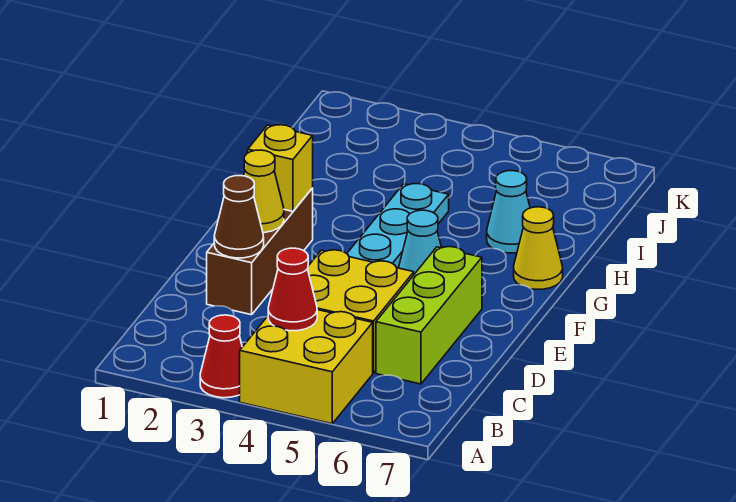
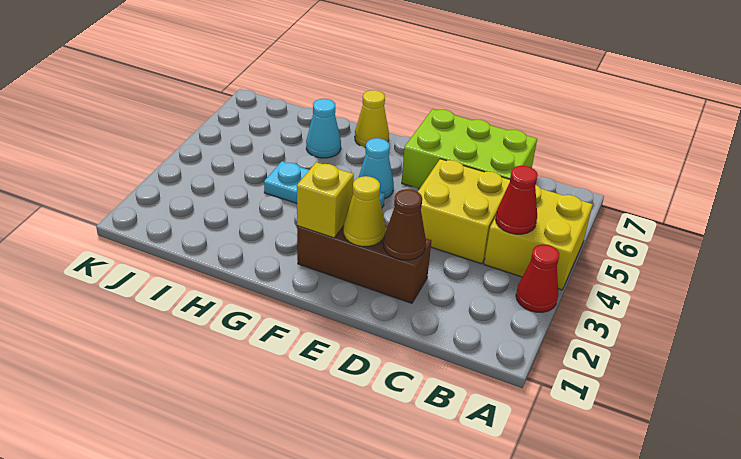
lime brick C6:E6 level 1 -> lime brick C6:E7 level 1

